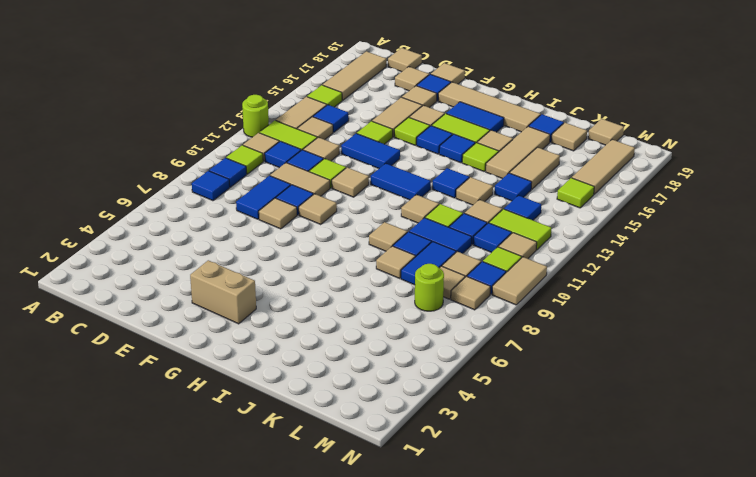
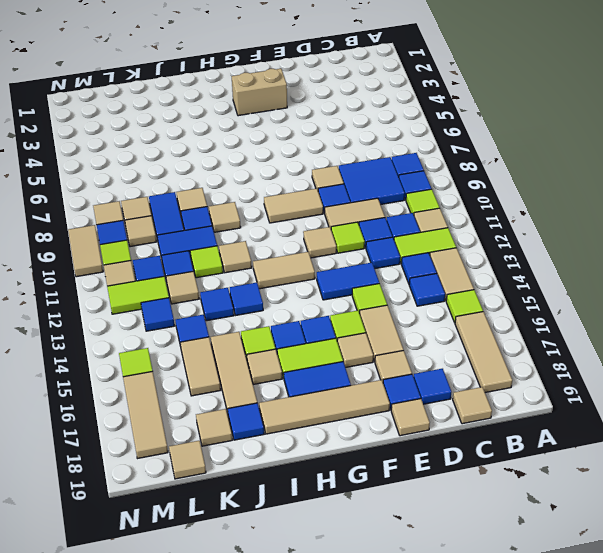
lime round brick A12 level 1 -> none
tan tile C13 level 1 -> blue tile C13 level 1
blue tile D8:D9 level 1 -> blue tile C8:D9 level 1
tan tile D12 level 1 -> blue tile D12 level 1
tan tile D18 level 1 -> blue tile D18 level 1
tan tile F9 level 1 -> tan tile F9:G9 level 1
blue tile G12:H12 level 1 -> tan tile G12:H12 level 1
tan tile J13 level 1 -> blue tile J13 level 1
lime round brick L7 level 1 -> none

